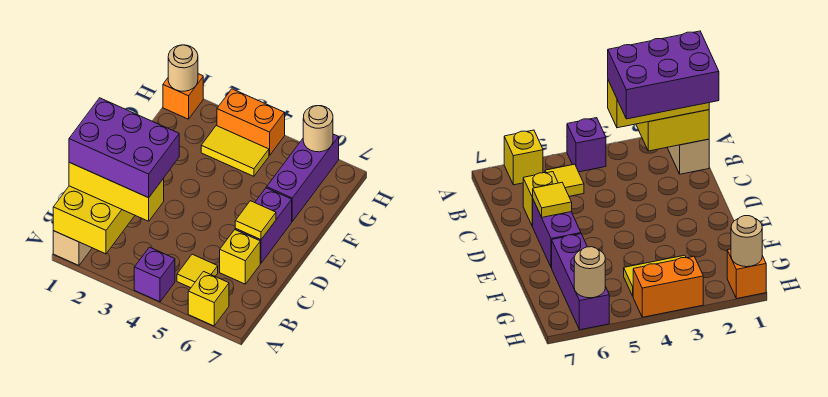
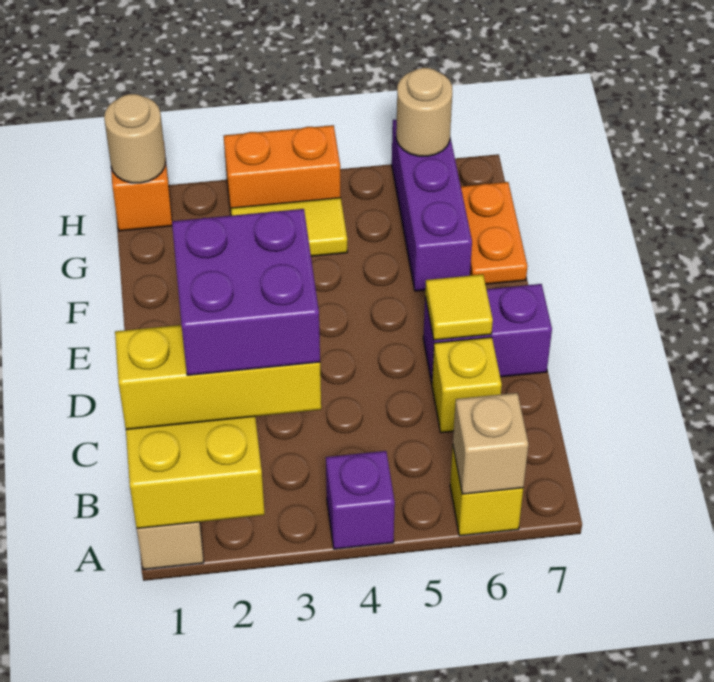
none -> tan brick A6 level 2
purple brick B1:C3 level 4 -> purple brick B2:C3 level 4
yellow tile B5 level 1 -> none
purple brick D6:E6 level 1 -> purple brick D6:D7 level 1
none -> orange plate F7:G7 level 1

